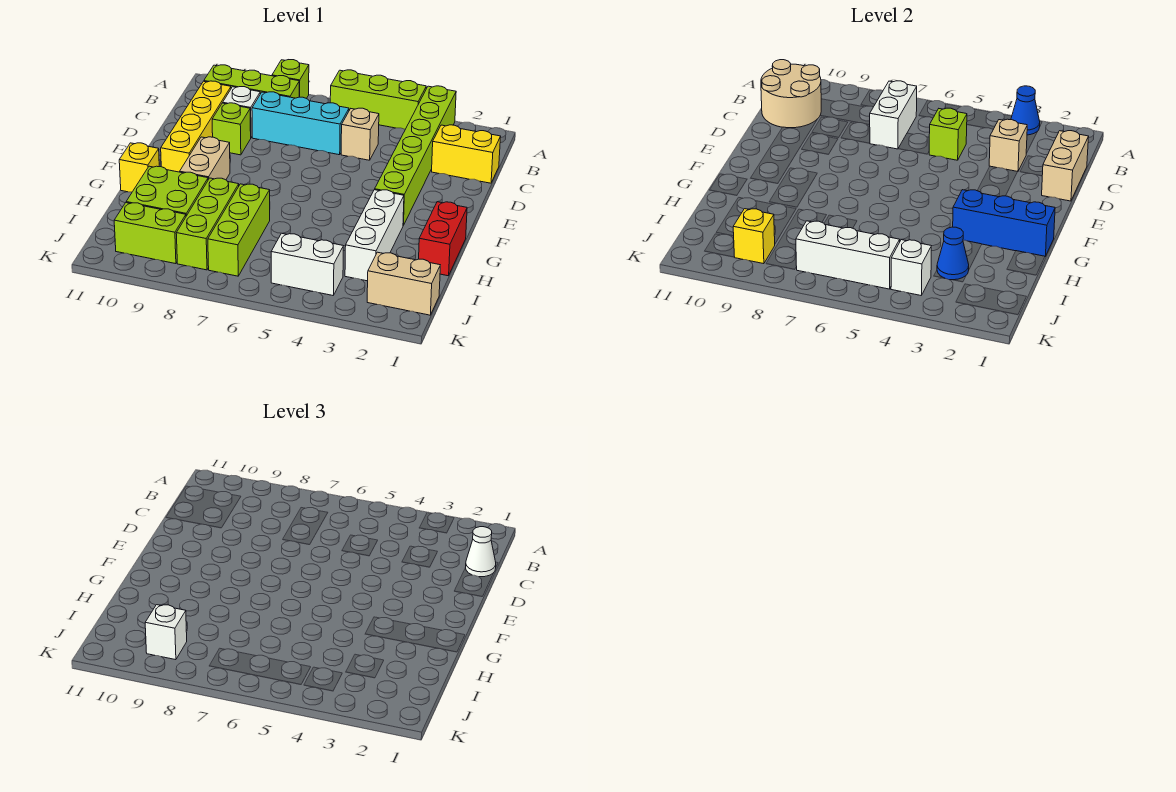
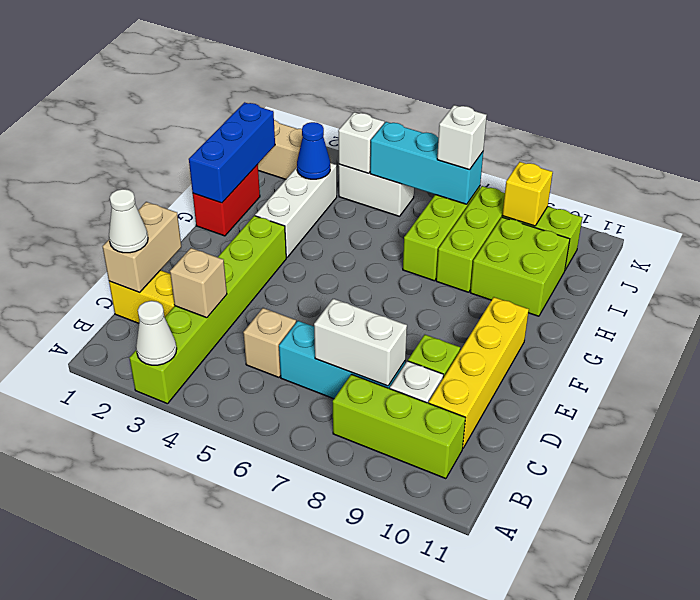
blue cone A3 level 2 -> white cone A3 level 2
lime brick A4:A6 level 1 -> none
lime brick A8 level 1 -> none
white brick B7:C7 level 2 -> white brick C7:C8 level 2
tan round brick B10:C11 level 2 -> none
lime brick C5 level 2 -> none
tan brick F9:G9 level 1 -> none
blue brick G1:G3 level 2 -> blue brick G1:I1 level 2
yellow brick G11 level 1 -> none
white brick J5:J7 level 2 -> cyan brick J5:J7 level 2
white brick J9 level 3 -> white brick J7 level 3

